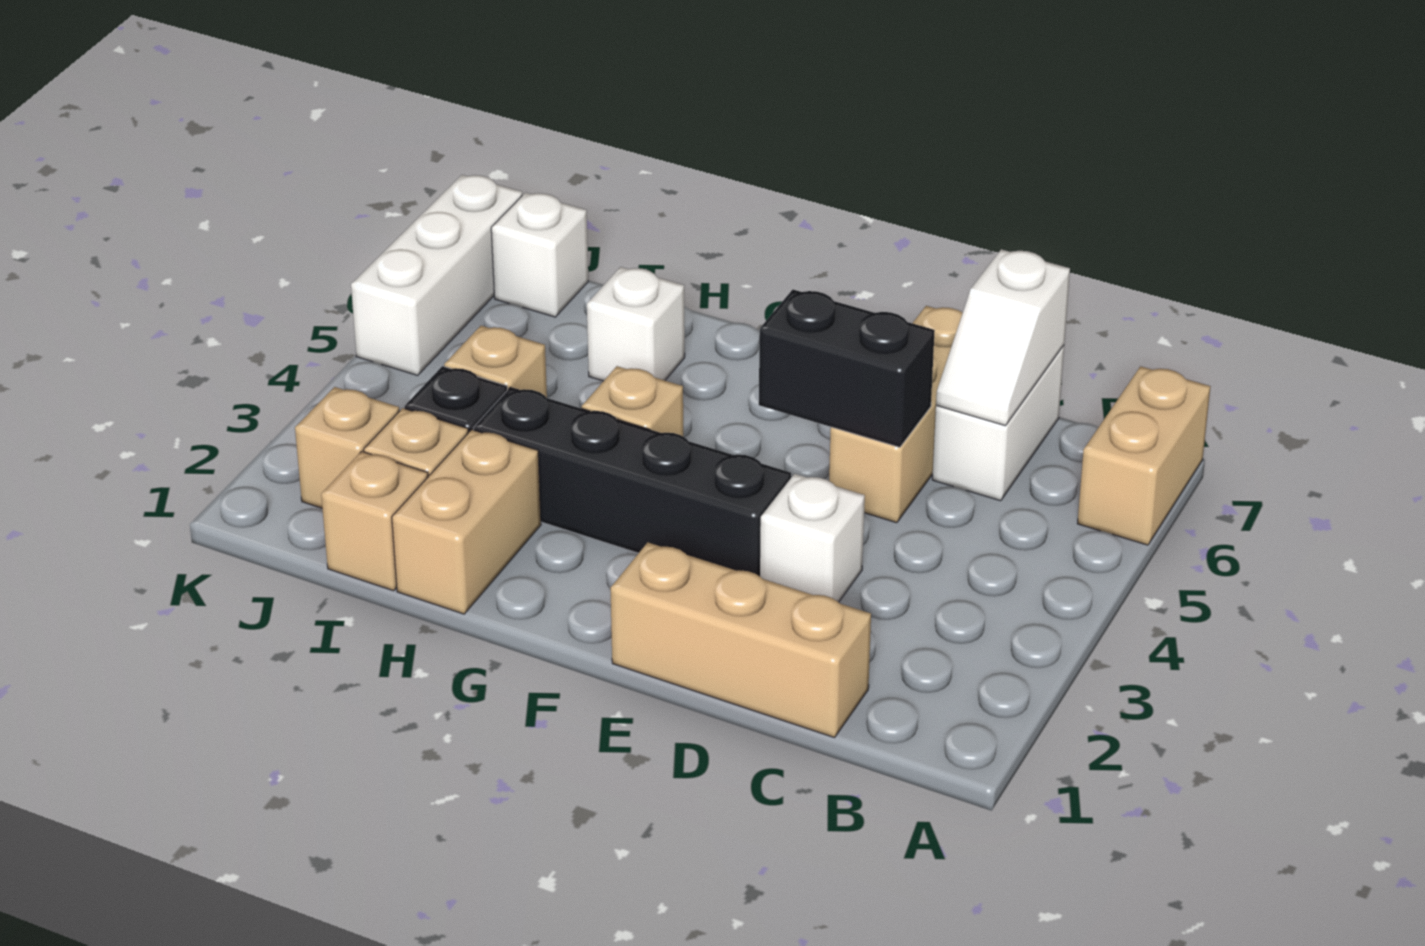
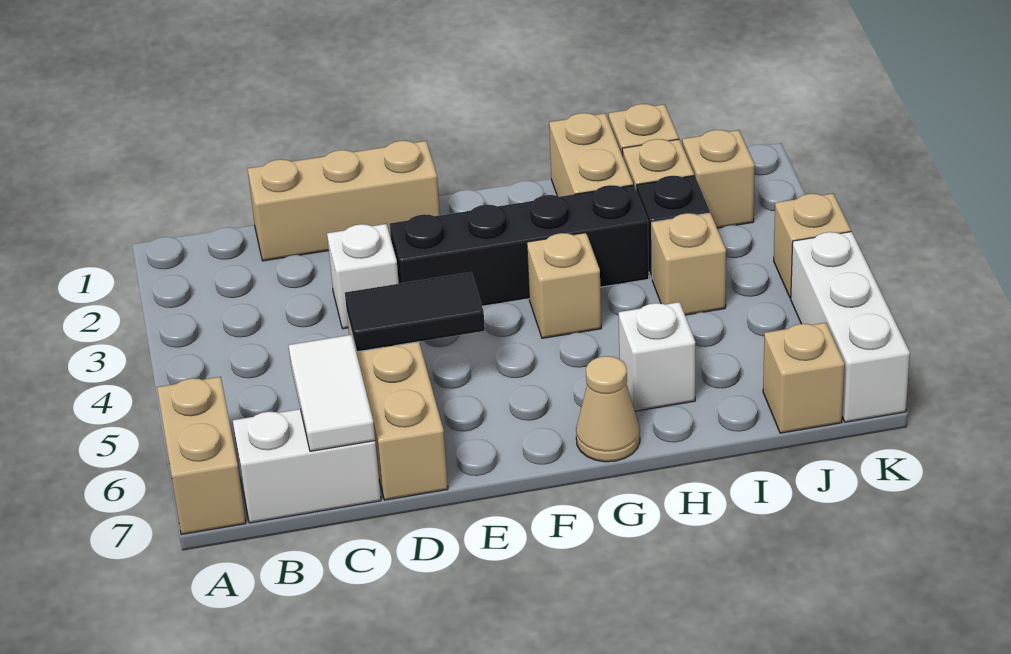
white brick C6:C7 level 1 -> white brick B7:C7 level 1
white slope C6:C7 level 2 top 7 -> white tile C6:C7 level 2
black brick D5:E5 level 2 -> black tile D5:E5 level 2
none -> tan cone G7 level 1
white brick J7 level 1 -> tan brick J7 level 1
none -> tan brick K4 level 1

